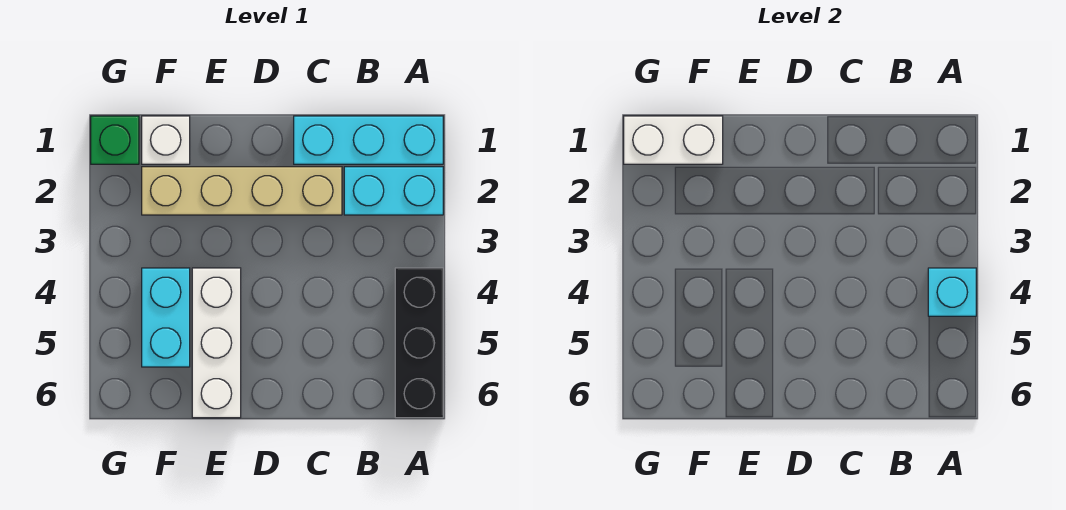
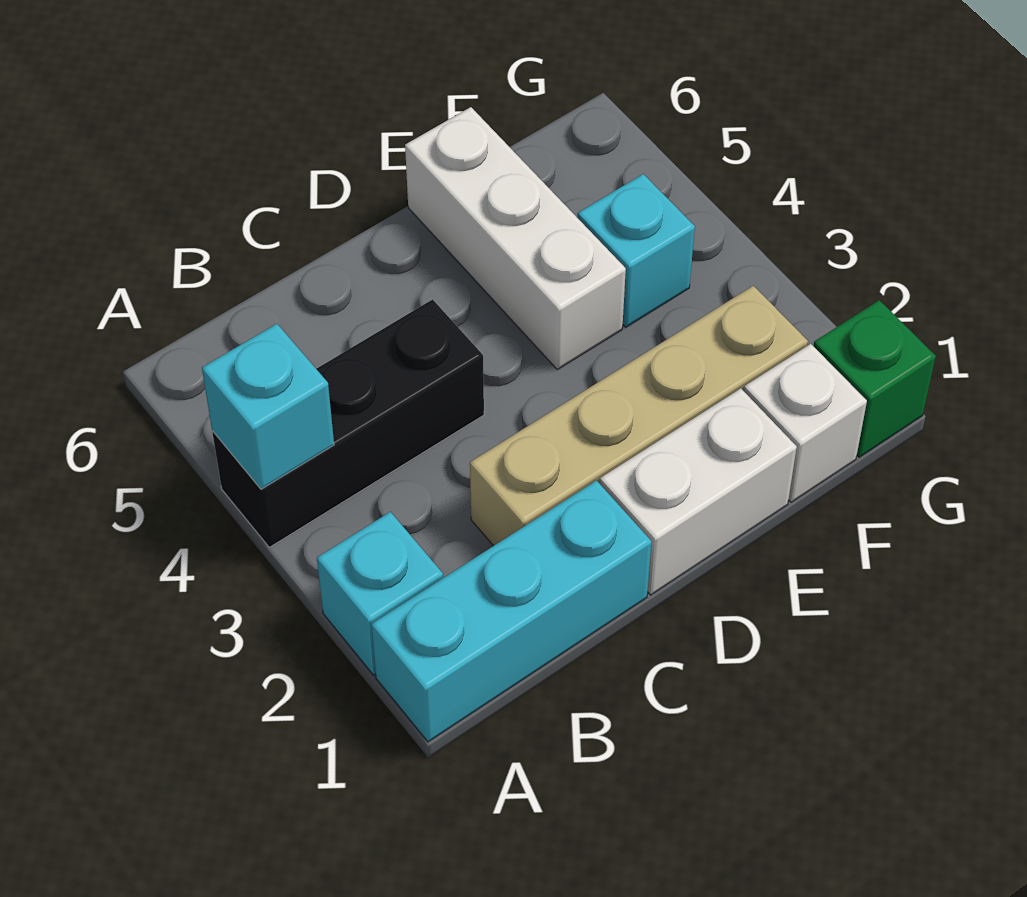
cyan brick A2:B2 level 1 -> cyan brick A2 level 1
black brick A4:A6 level 1 -> black brick A4:C4 level 1
white brick F1:G1 level 2 -> white brick D1:E1 level 1
cyan brick F4:F5 level 1 -> cyan brick F4 level 1

